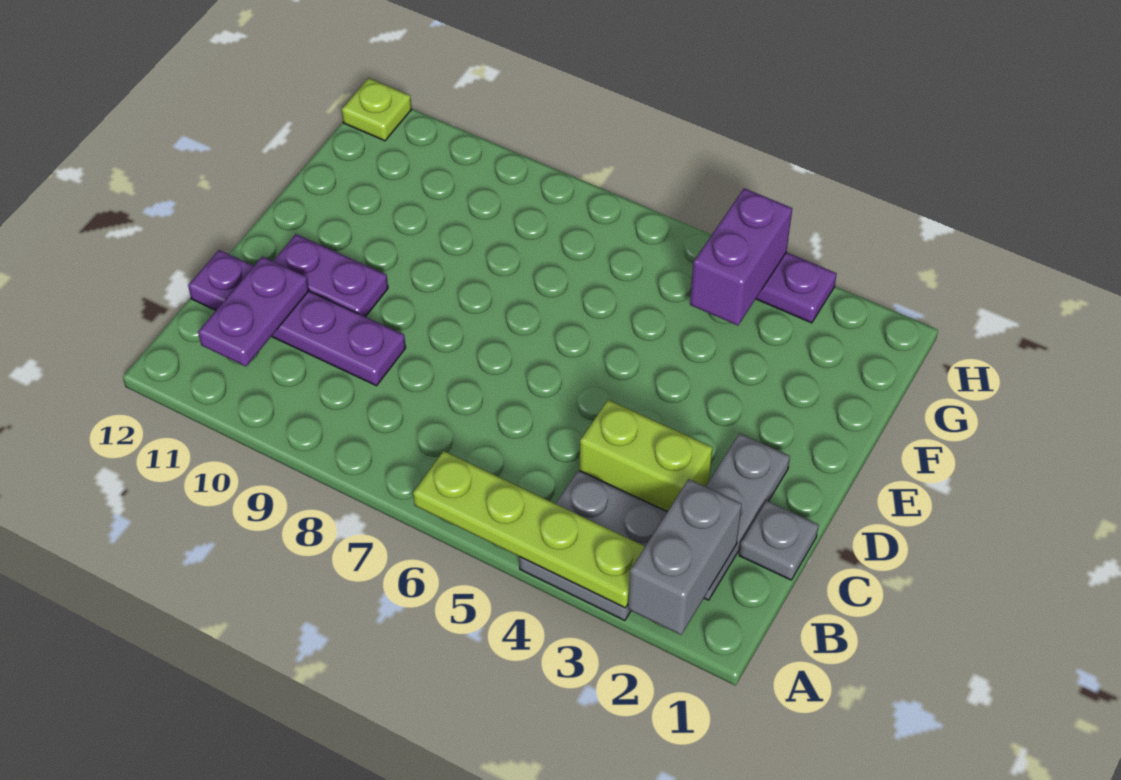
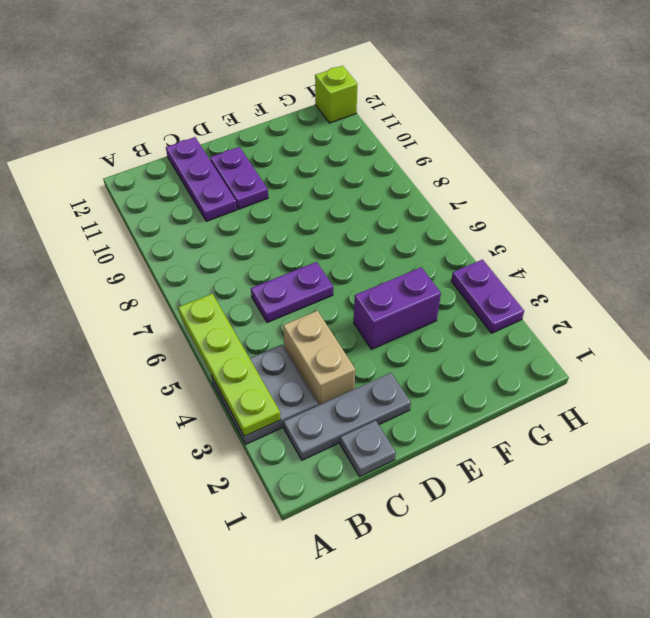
grey brick A2:B2 level 2 -> none
purple plate B11:C11 level 2 -> purple plate C6:D6 level 1
lime brick C3:C4 level 1 -> tan brick C3:C4 level 1
purple plate C9:C12 level 1 -> purple plate C10:C12 level 1
purple brick G4:H4 level 2 -> purple brick E4:F4 level 1
lime plate H12 level 1 -> lime brick H12 level 1

